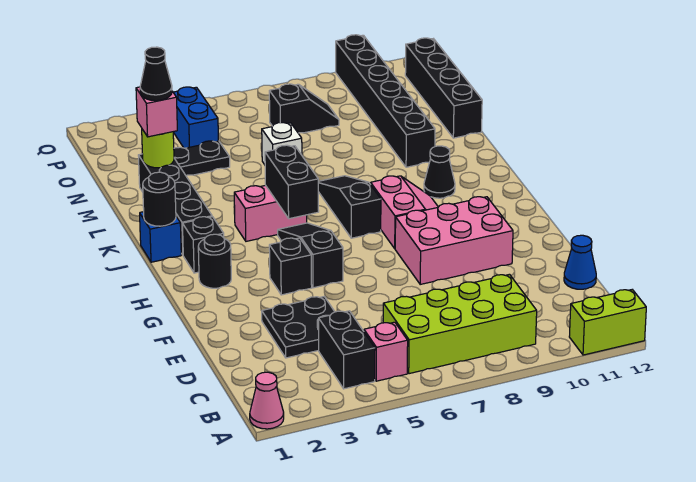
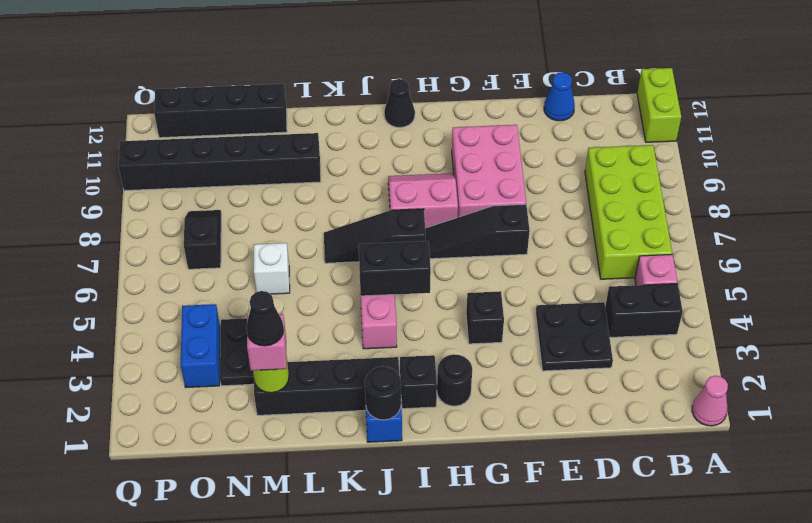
black slope G5:I5 level 1 top G -> black slope F7:H7 level 1 top F
black cone J10 level 1 -> black cone I12 level 1
blue brick O4:P4 level 1 -> blue brick O3:O4 level 1

